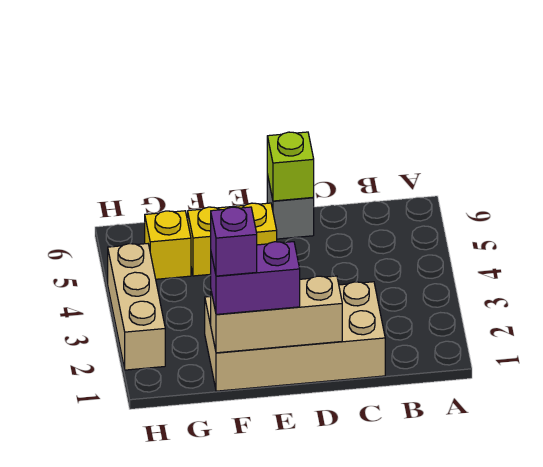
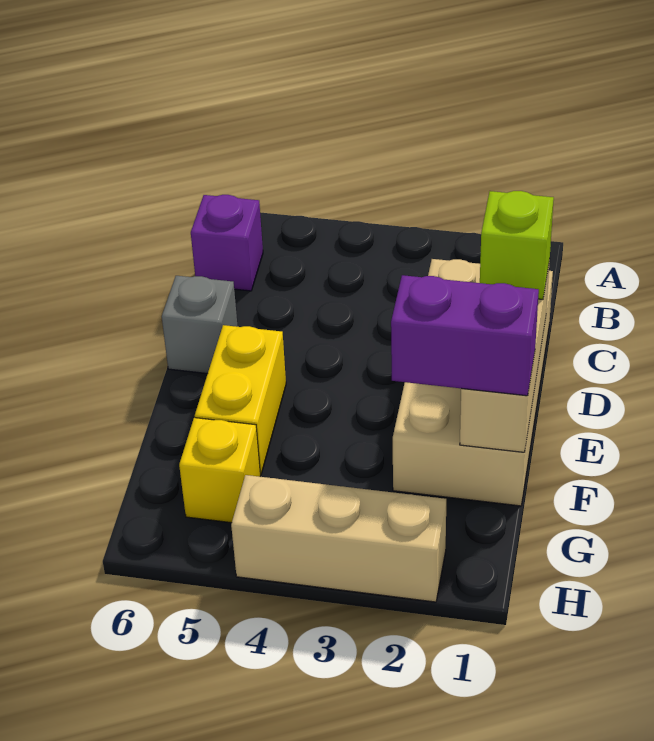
lime brick D6 level 2 -> lime brick D1 level 3
purple brick E1:F1 level 3 -> purple brick F1:F2 level 3
purple brick F1 level 4 -> purple brick B6 level 1

